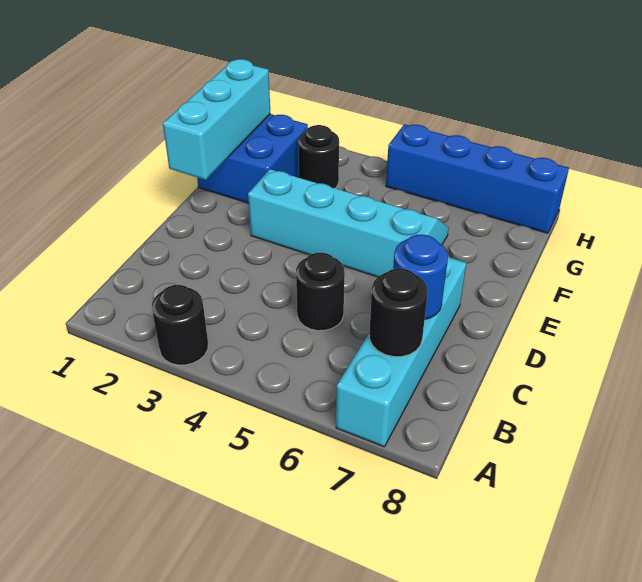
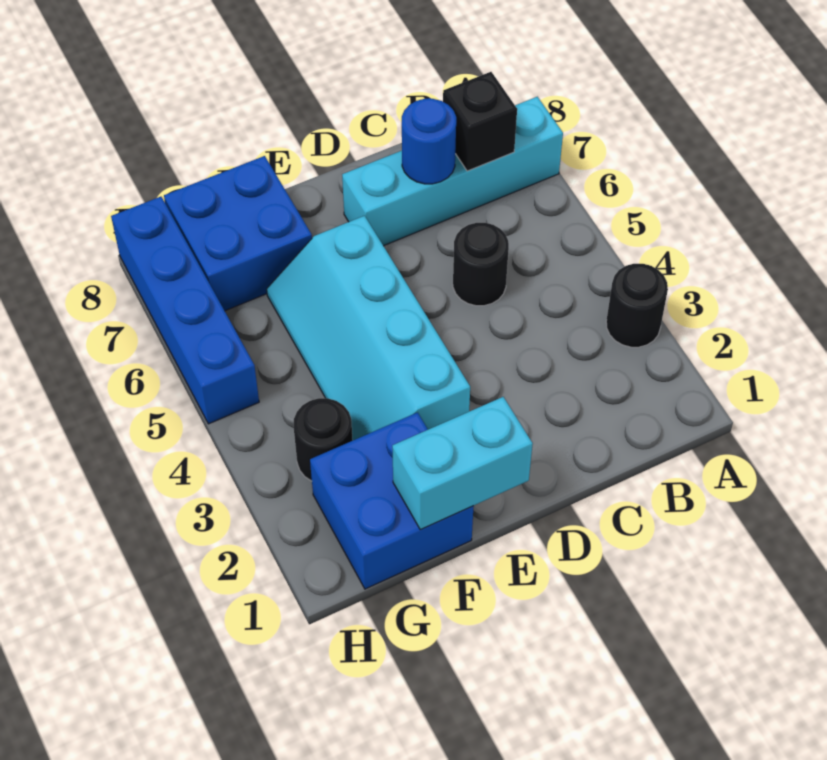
black round brick B7 level 2 -> black brick B7 level 2
cyan brick E1:G1 level 2 -> cyan brick E1:F1 level 2
none -> blue brick F7:G8 level 1

